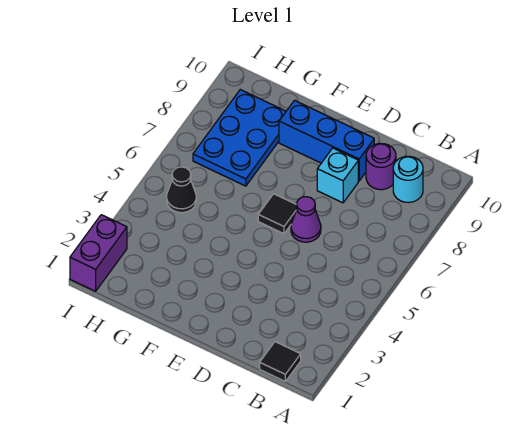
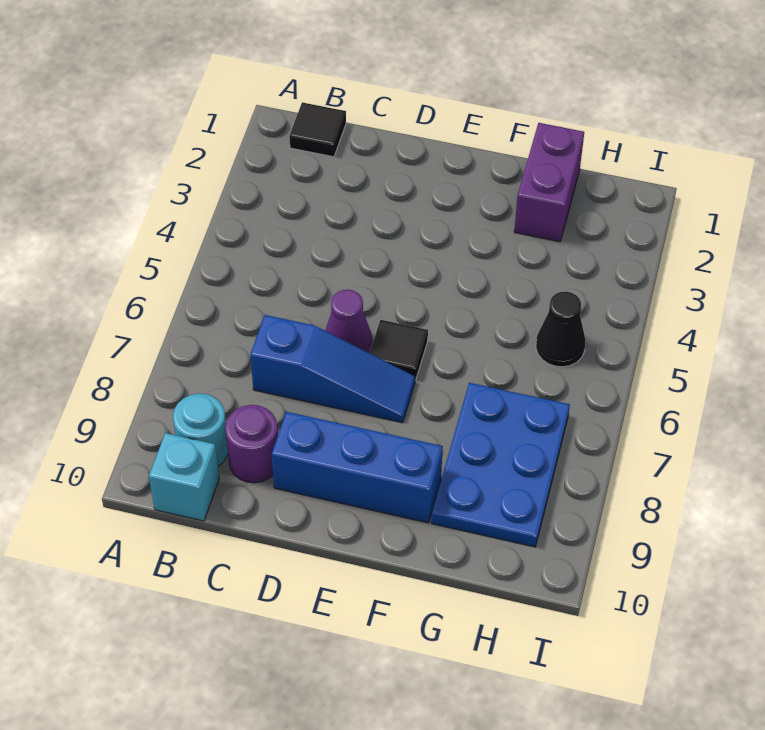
none -> blue slope C7:E7 level 1 top C
cyan brick D8 level 1 -> cyan brick B10 level 1
purple brick I1:I2 level 1 -> purple brick G1:G2 level 1

